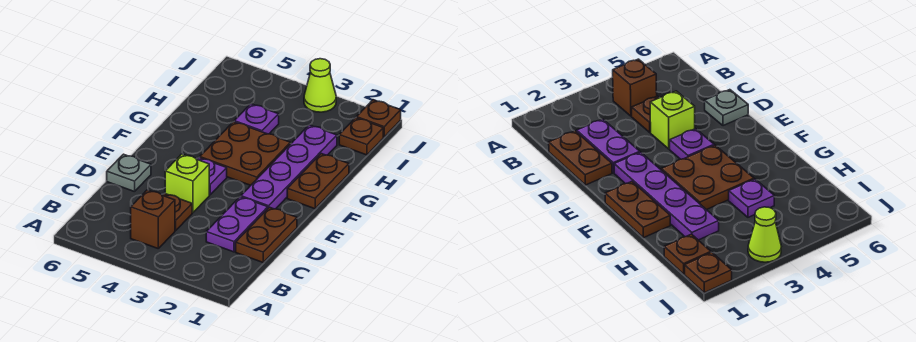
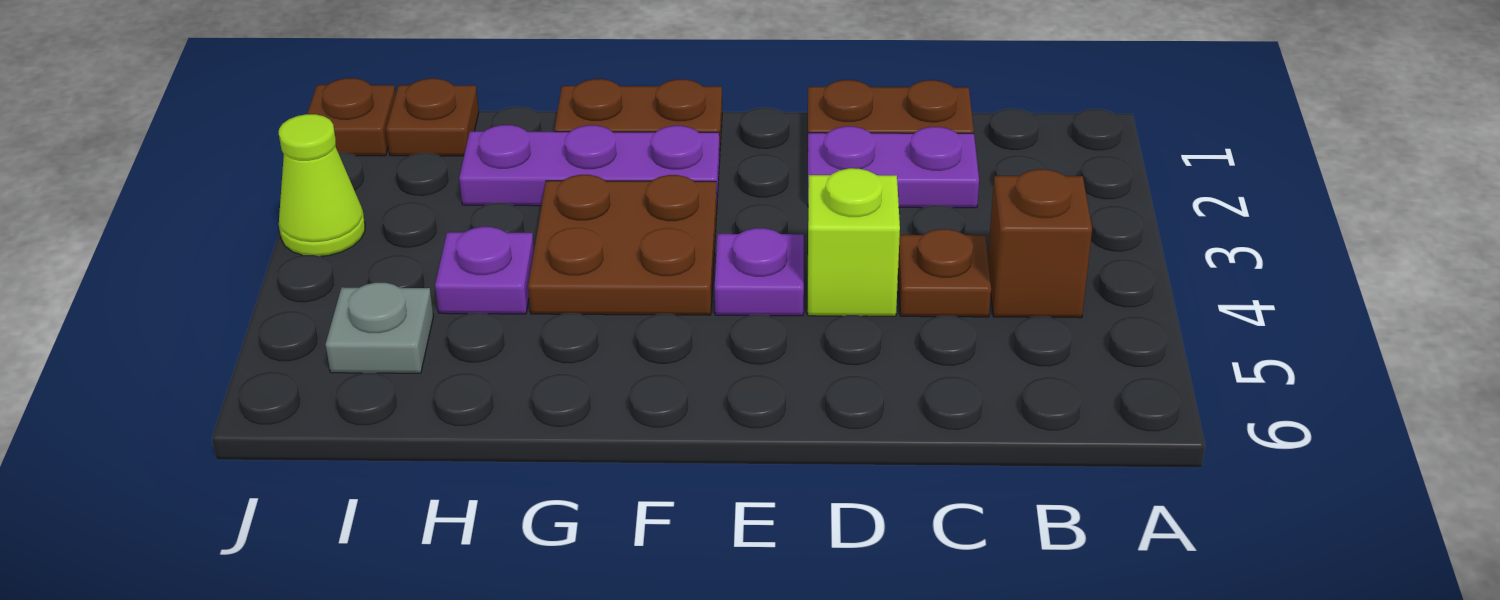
grey plate D6 level 1 -> grey plate I5 level 1
purple plate E2:H2 level 1 -> purple plate F2:H2 level 1

